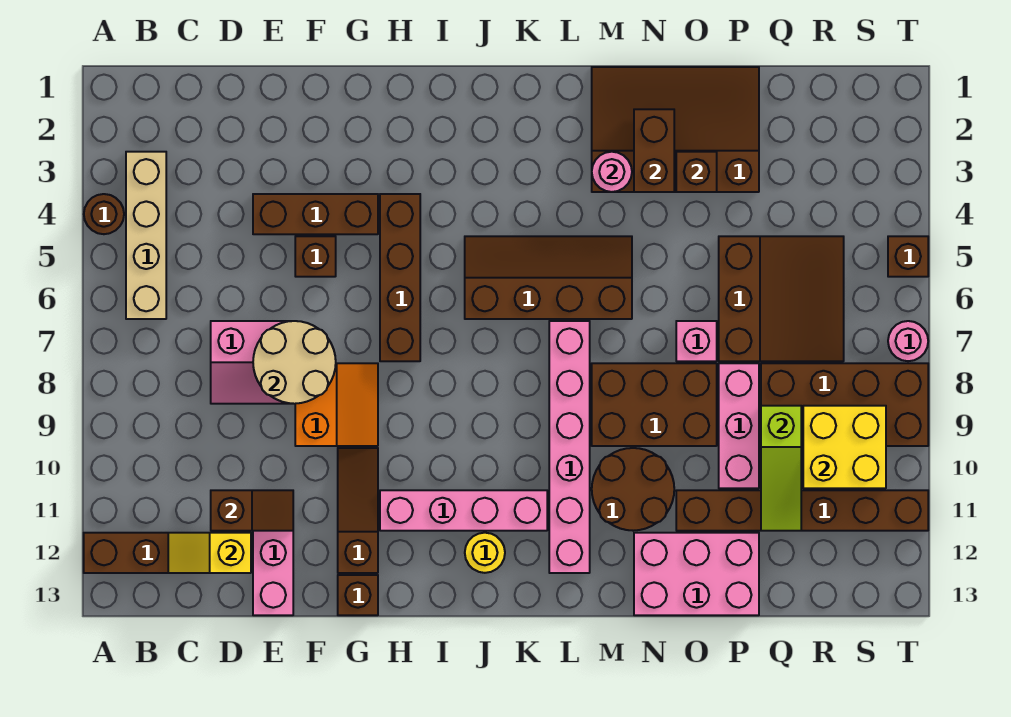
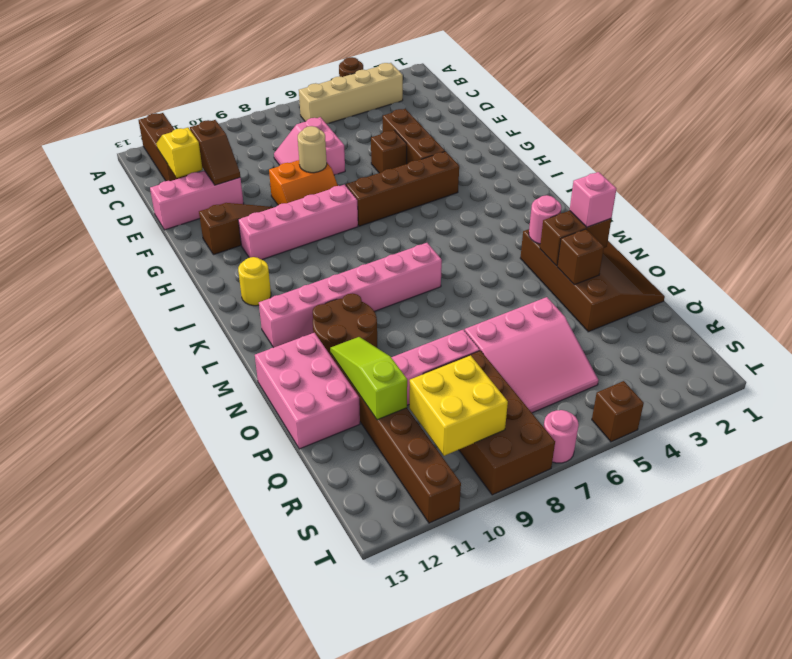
tan round brick E7:F8 level 2 -> tan round brick F8 level 2
brown brick G13 level 1 -> none
pink brick H11:K11 level 1 -> pink brick H8:H11 level 1
brown slope J5:M6 level 1 top 6 -> none
brown brick M8:O9 level 1 -> none
pink brick O7 level 1 -> pink brick N2 level 3
brown slope P5:R7 level 1 top P -> pink slope P5:R7 level 1 top P
lime slope Q9:Q11 level 2 top 9 -> lime slope O11:Q11 level 2 top Q

